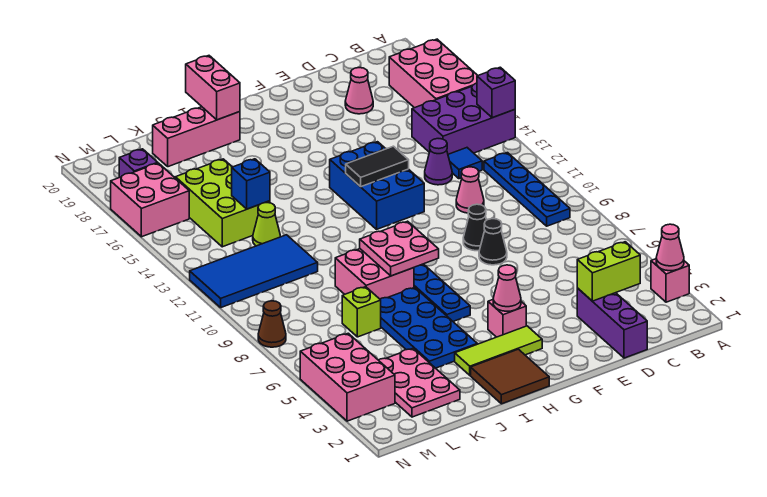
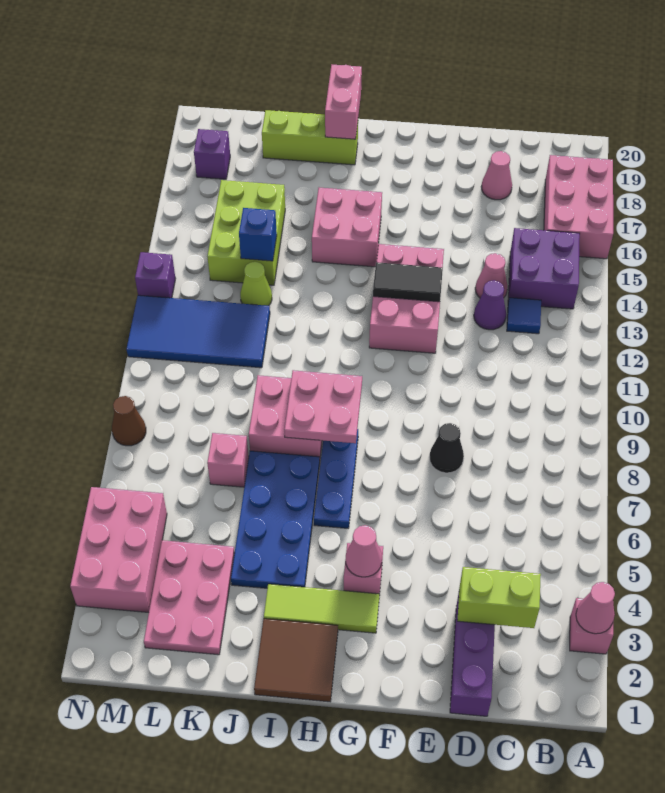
purple brick A14:C15 level 1 -> purple brick B14:C15 level 1
purple brick A14 level 2 -> purple brick N13 level 1
blue plate B9:B12 level 1 -> none
pink cone D11 level 1 -> pink cone D14 level 1
black cone E9 level 1 -> none
blue brick F12:G14 level 1 -> pink brick F12:G14 level 1
pink brick I19:K19 level 1 -> lime brick I19:K19 level 1
lime brick K7 level 1 -> pink brick K7 level 1
pink brick M16:N17 level 1 -> pink brick H15:I16 level 1

